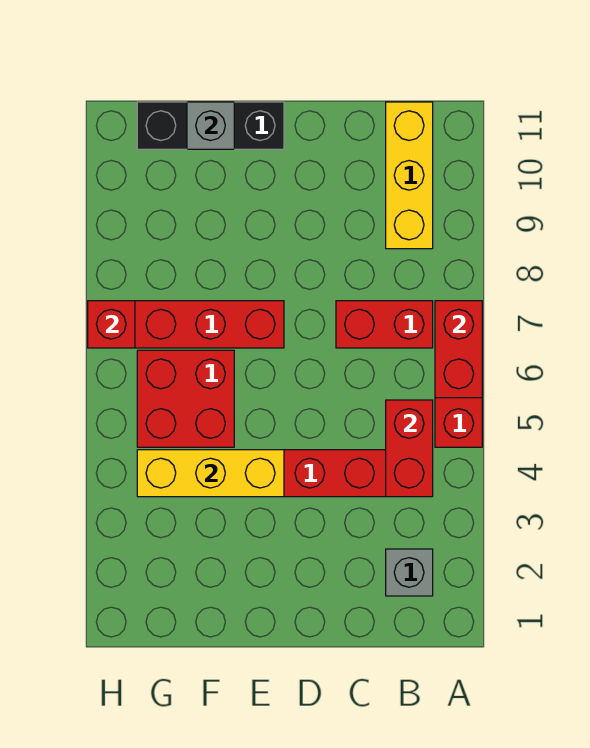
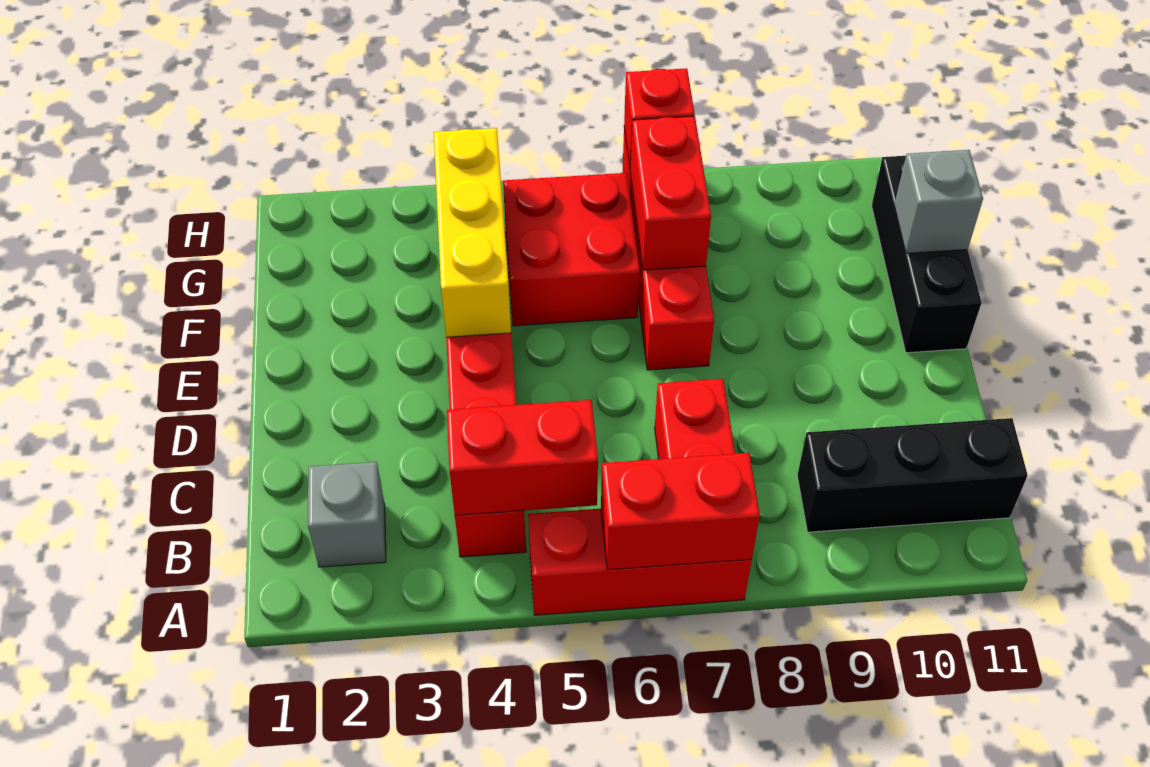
yellow brick B9:B11 level 1 -> black brick B9:B11 level 1
none -> red brick F7:G7 level 2

